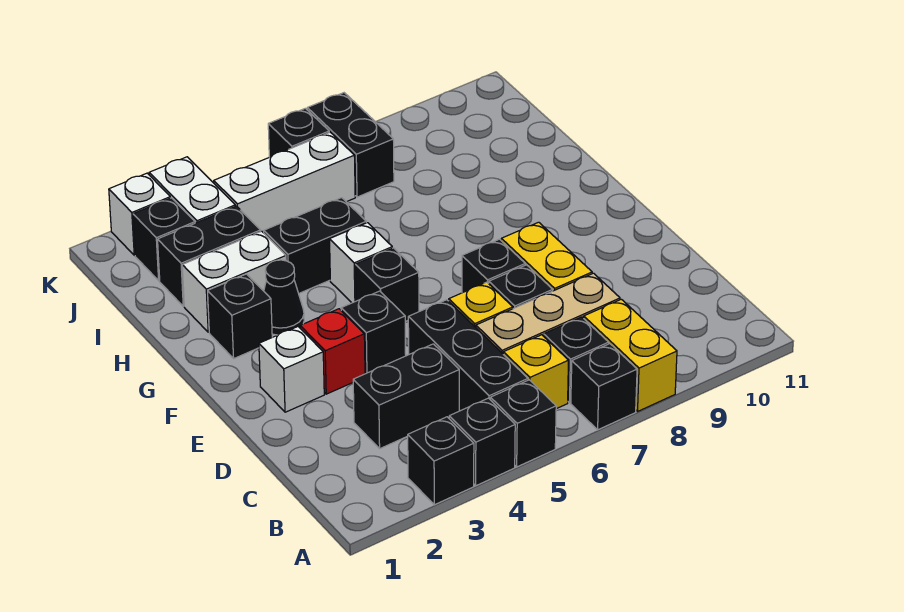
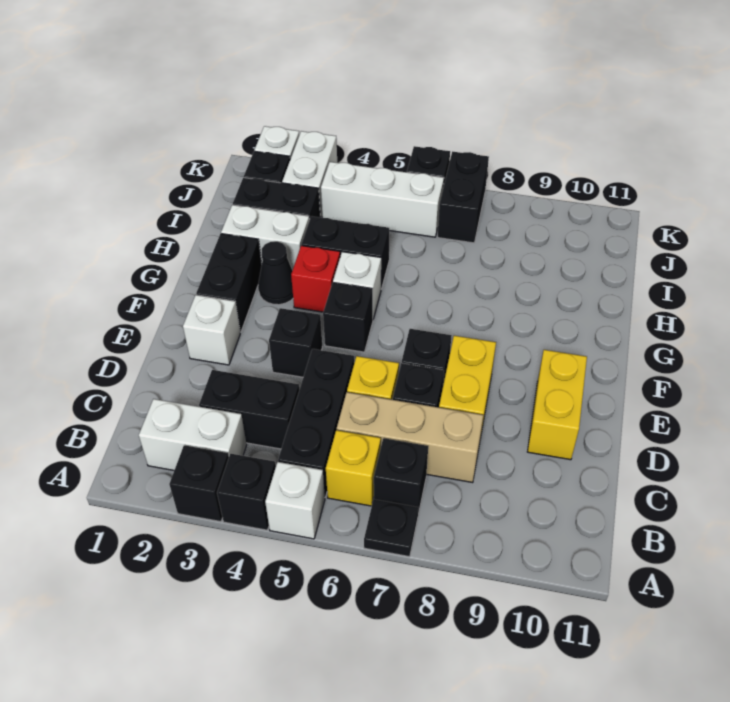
black brick A5 level 1 -> white brick A5 level 1
black brick A7 level 1 -> black plate A7 level 1
yellow brick A8:B8 level 1 -> yellow brick D10:E10 level 1
none -> white brick B2:B3 level 1
red brick E3 level 1 -> red brick G4 level 1
black brick G2 level 1 -> black brick F2:G2 level 1

